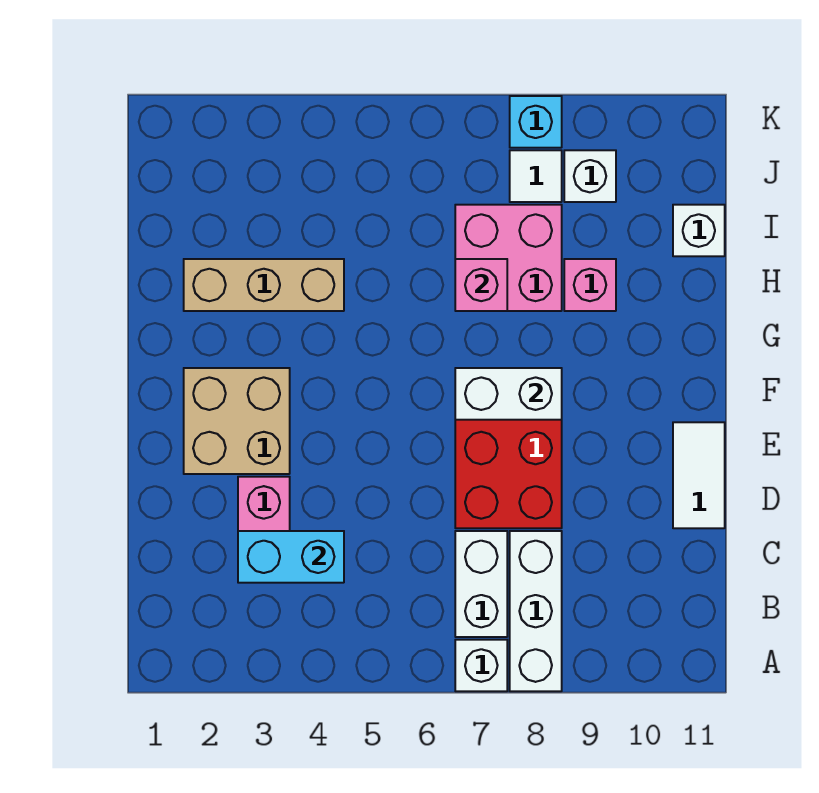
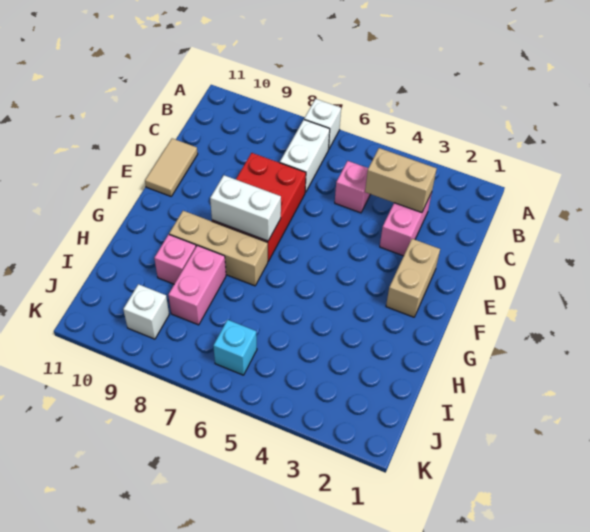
white brick A8:C8 level 1 -> none
cyan brick C3:C4 level 2 -> tan brick C3:C4 level 2
white tile D11:E11 level 1 -> tan tile D11:E11 level 1
tan brick E2:F3 level 1 -> tan brick E2:F2 level 1
tan brick H2:H4 level 1 -> tan brick G7:G9 level 1
pink brick H7:I8 level 1 -> pink brick H8:I8 level 1
pink brick H7 level 2 -> pink brick C5 level 1
white brick I11 level 1 -> none
white tile J8 level 1 -> none
cyan brick K8 level 1 -> cyan brick J6 level 1

